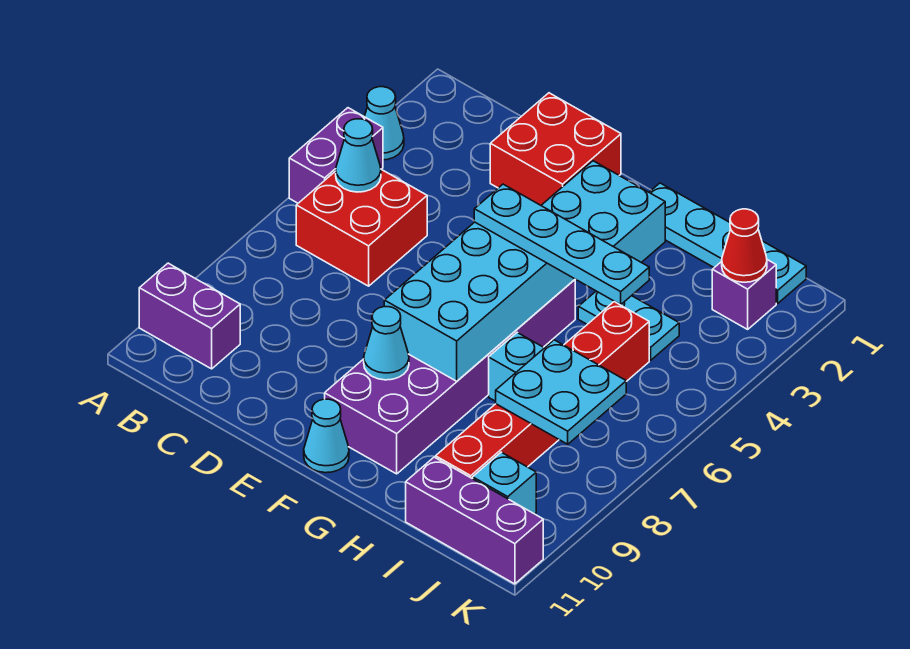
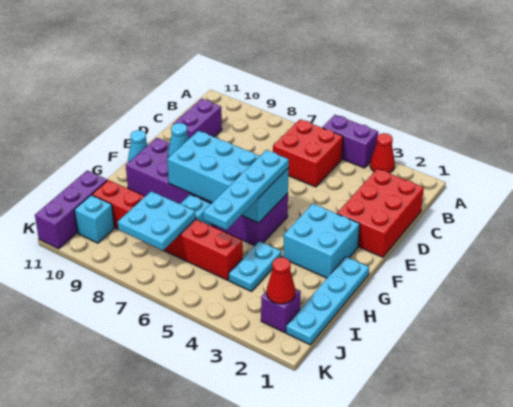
cyan cone A3 level 1 -> red cone A3 level 1
purple brick A10:B10 level 1 -> purple brick C10:D10 level 1
cyan cone B5 level 2 -> none
red brick D1:E2 level 1 -> red brick C1:E2 level 1

